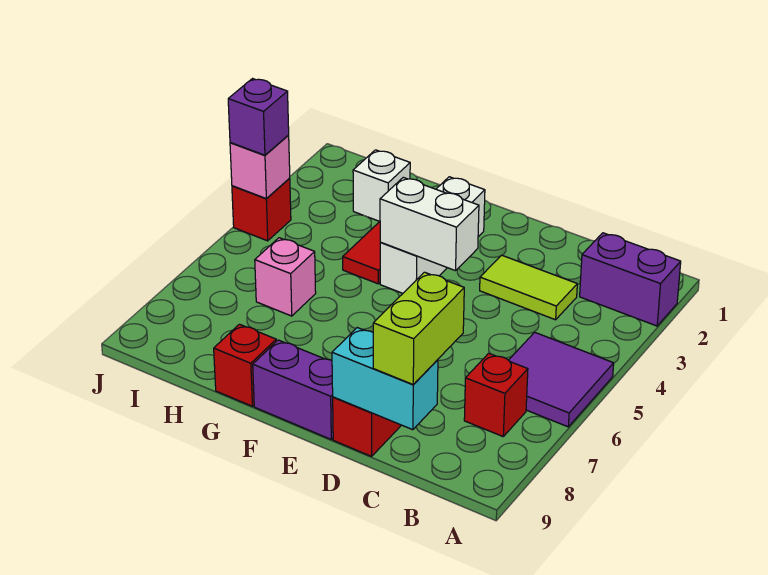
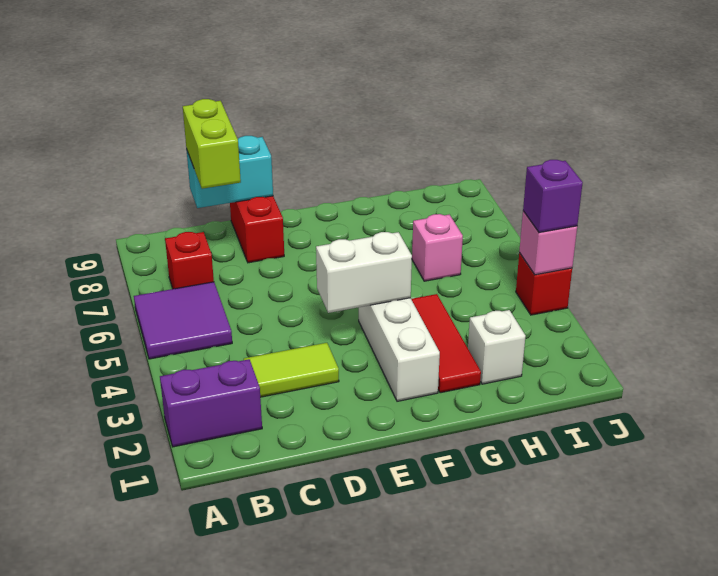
purple brick E9:F9 level 1 -> none
red brick G9 level 1 -> none

